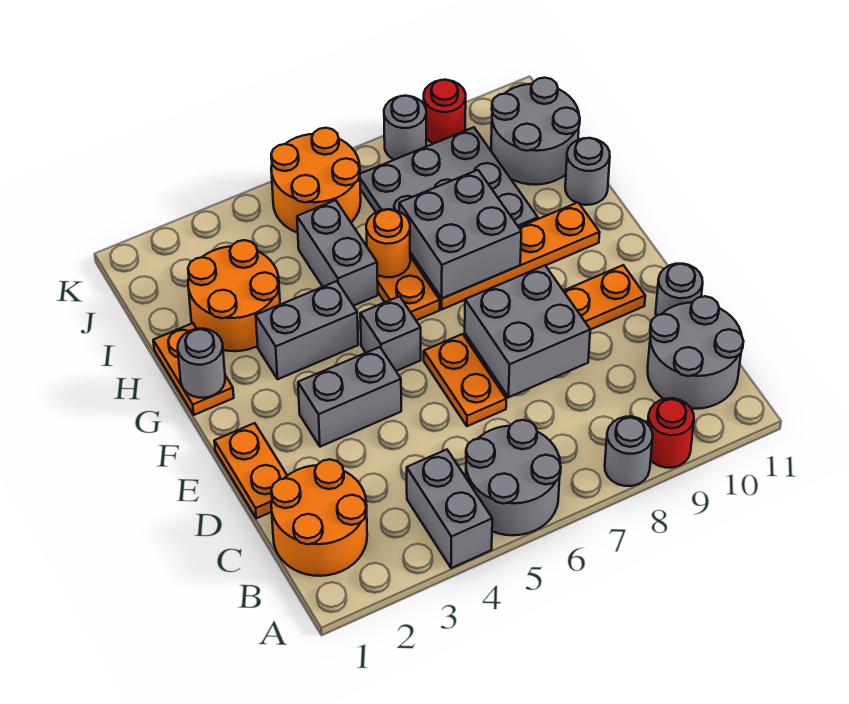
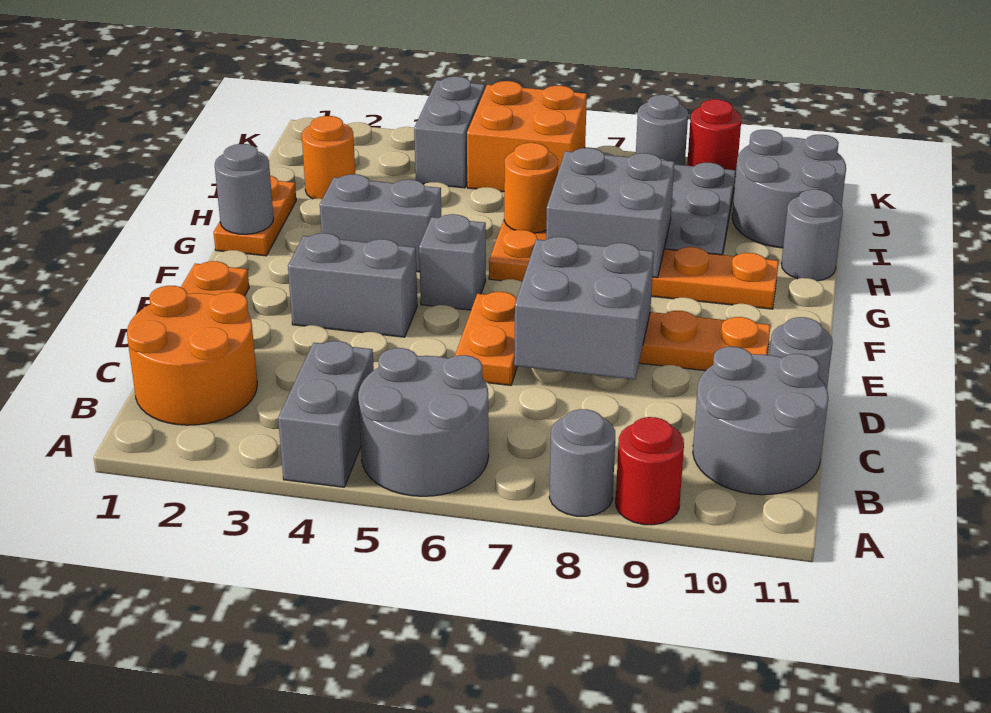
orange round brick H2:I3 level 1 -> orange round brick I2 level 1
grey brick H5:I5 level 1 -> grey brick J4:K4 level 1
orange round brick J5:K6 level 1 -> orange brick J5:K6 level 1

